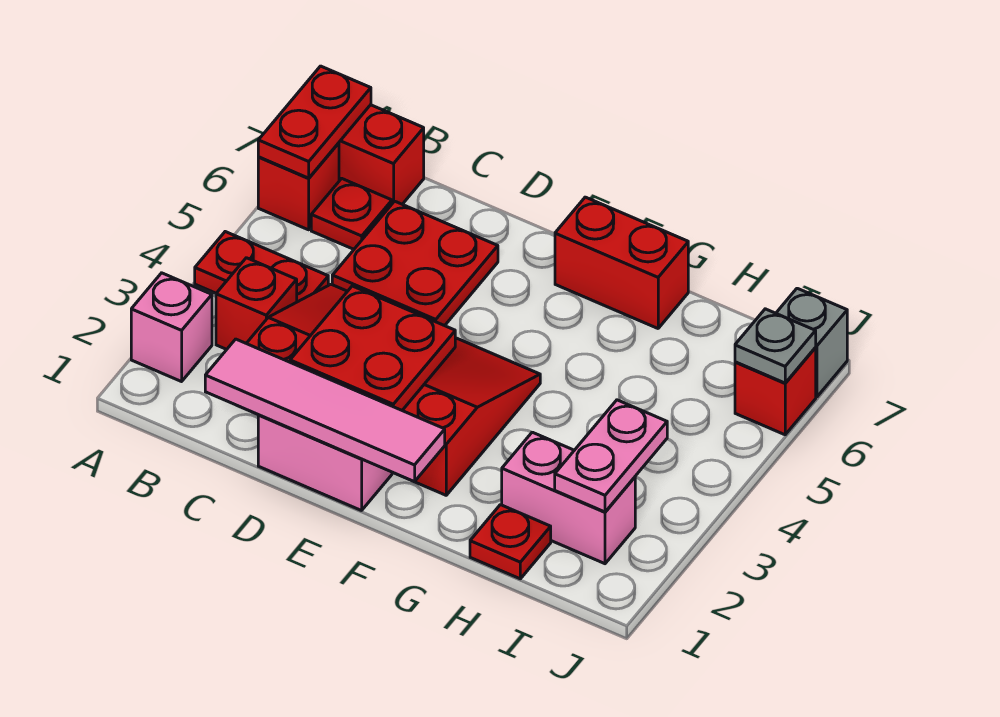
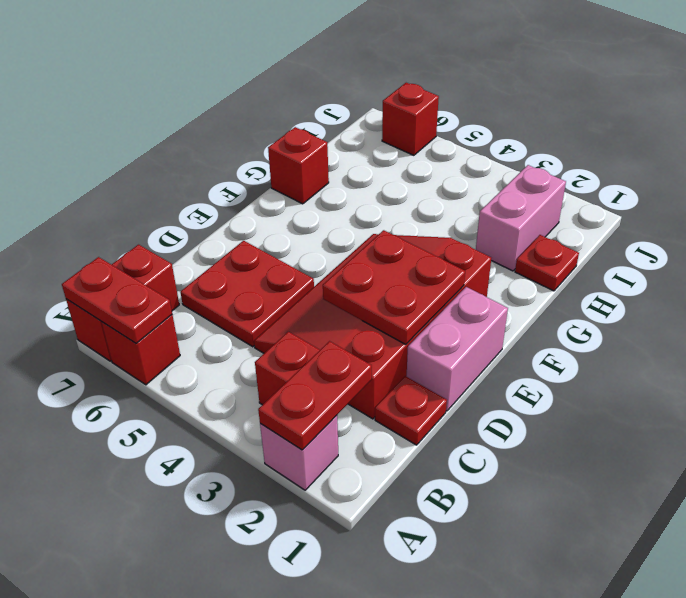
red plate A4:B4 level 1 -> red plate A2:B2 level 2
red plate B6 level 1 -> red plate C1 level 1
pink tile C1:F1 level 2 -> none
red brick F7:G7 level 1 -> red brick G7 level 1
pink plate I2:I3 level 2 -> none
grey plate J6 level 2 -> none
grey brick J7 level 1 -> none

